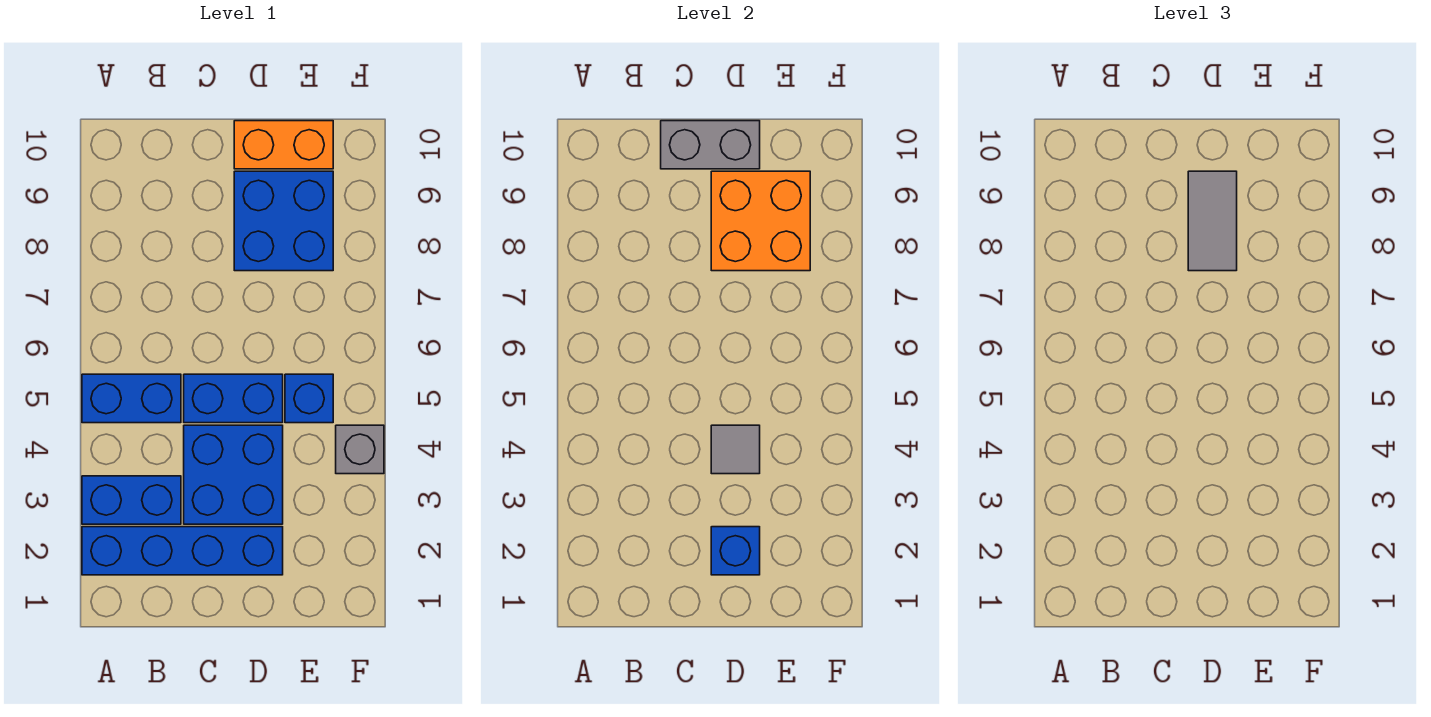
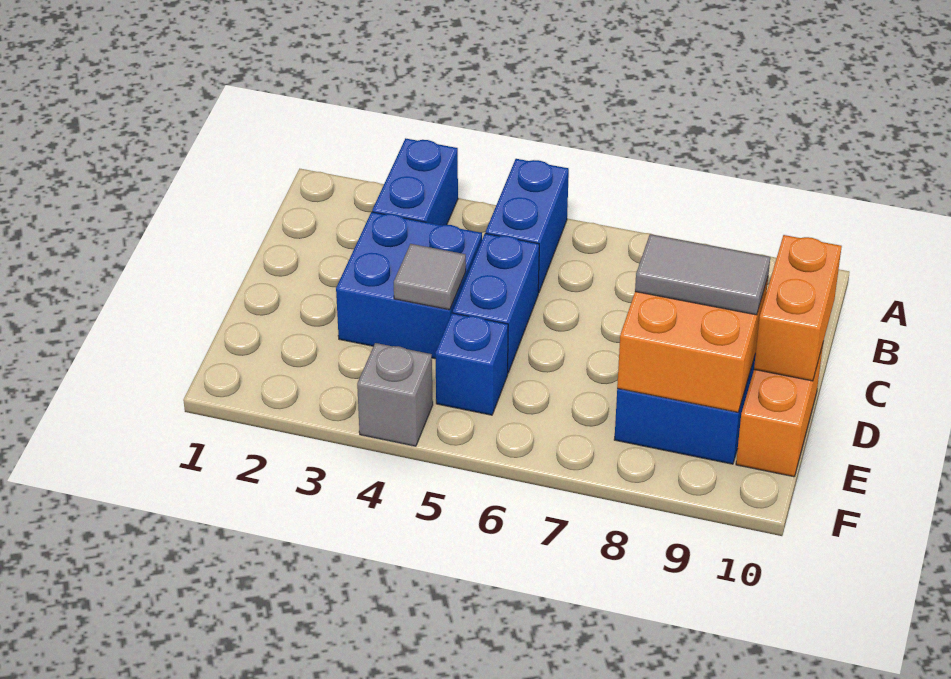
blue brick A2:D2 level 1 -> none
grey brick C10:D10 level 2 -> orange brick C10:D10 level 2
blue brick D2 level 2 -> none

